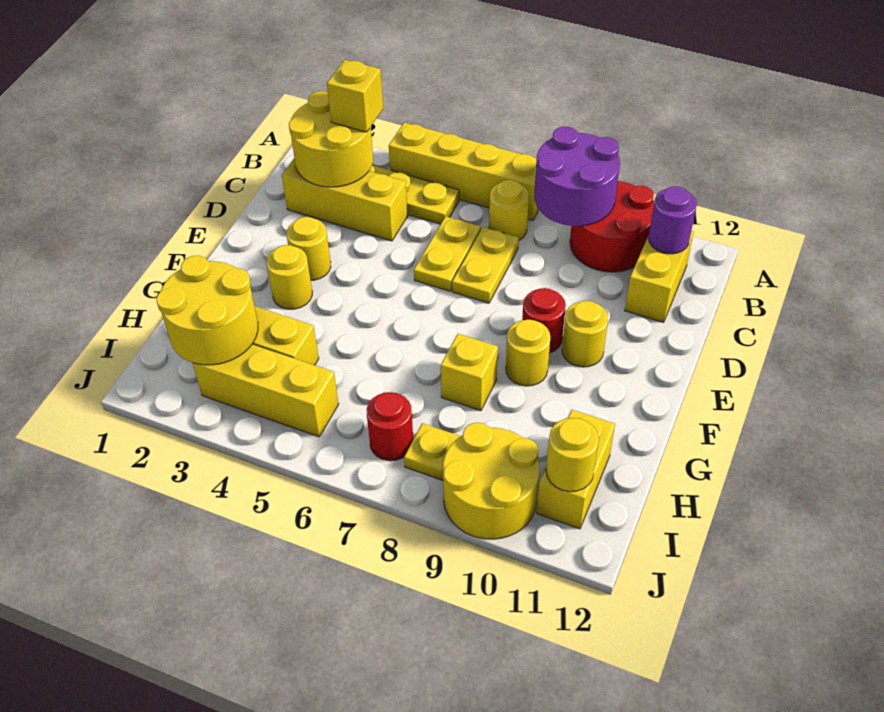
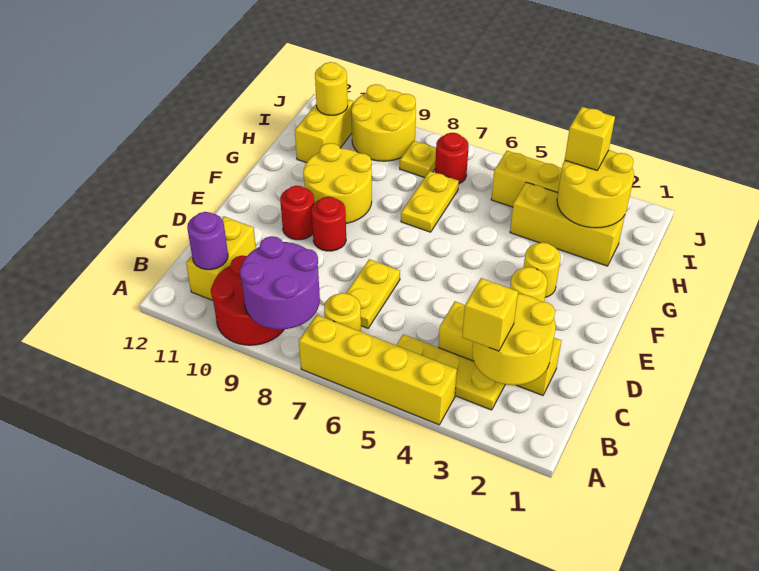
yellow plate C6:D6 level 1 -> yellow plate G7:H7 level 1
yellow round brick E10 level 1 -> red round brick E10 level 1
yellow round brick F9 level 1 -> yellow round brick F9:G10 level 1
yellow brick G8 level 1 -> yellow brick I3 level 3

